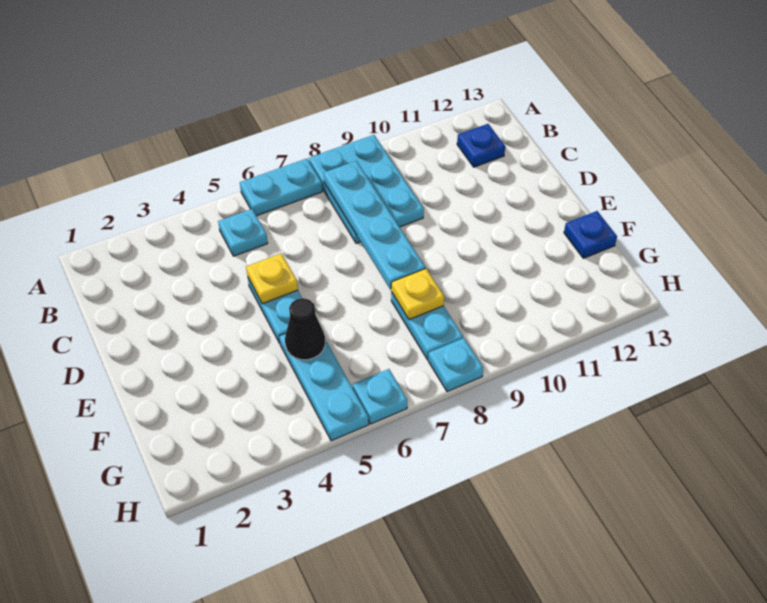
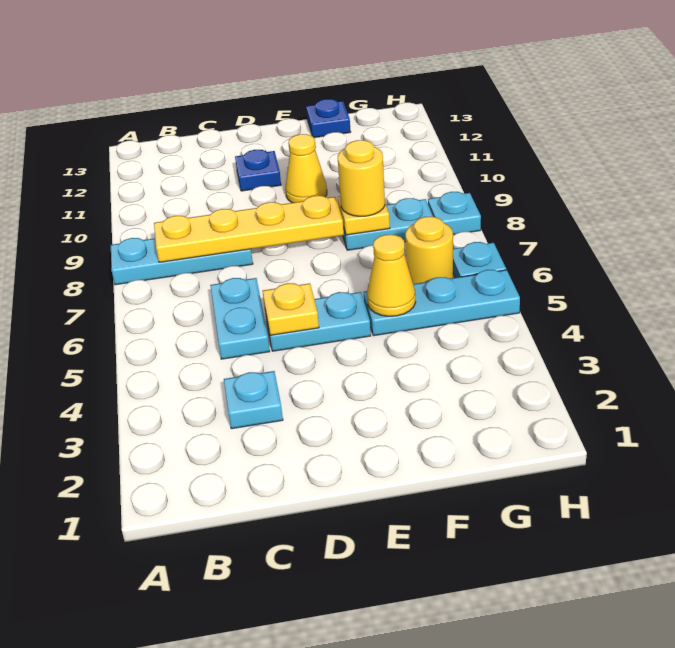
cyan plate A6:A7 level 1 -> cyan plate C5:C6 level 1
cyan plate A8:C9 level 1 -> cyan plate A8:C8 level 1
cyan plate B5 level 1 -> cyan plate C3 level 1
cyan plate B8:E8 level 2 -> yellow plate B8:E8 level 2
blue plate B12 level 1 -> blue plate D11 level 1
none -> yellow cone E10 level 1
black cone F5 level 2 -> yellow cone F5 level 2
none -> yellow round brick F8 level 3
none -> yellow round brick G6 level 1

